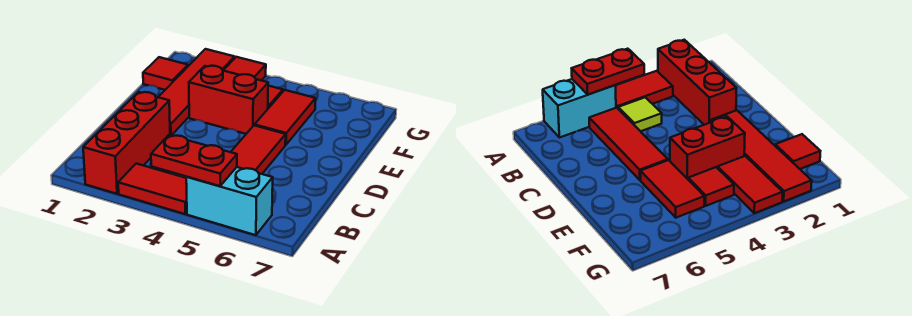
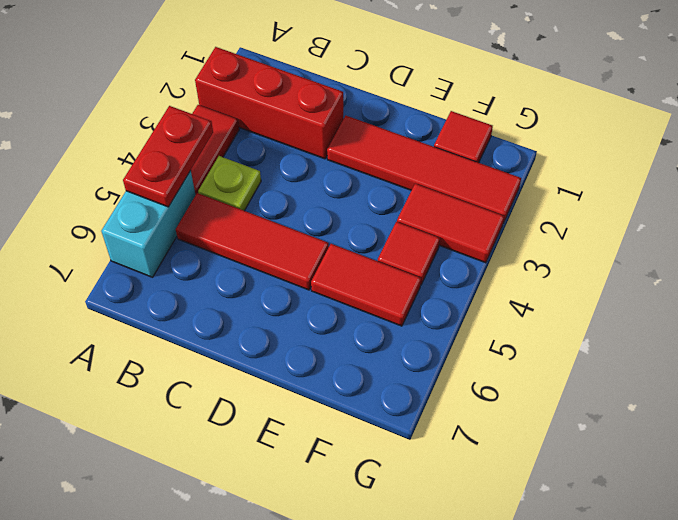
lime tile B4 level 1 -> lime plate B4 level 1
red brick E3:E4 level 1 -> none

